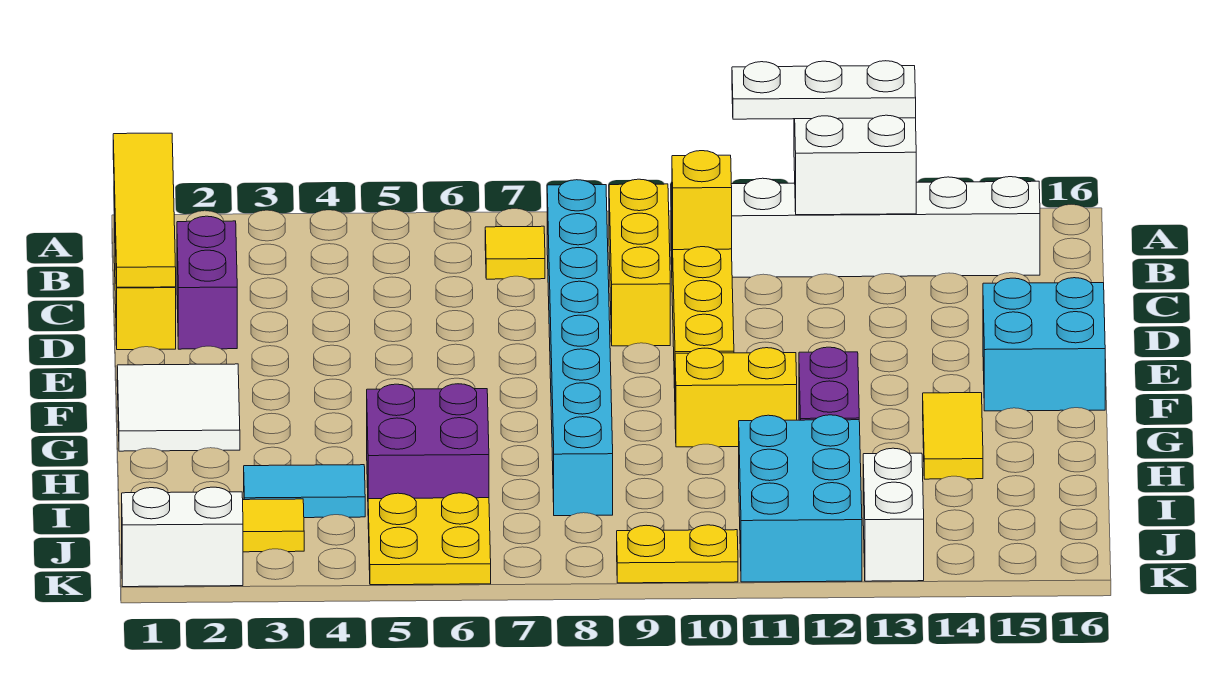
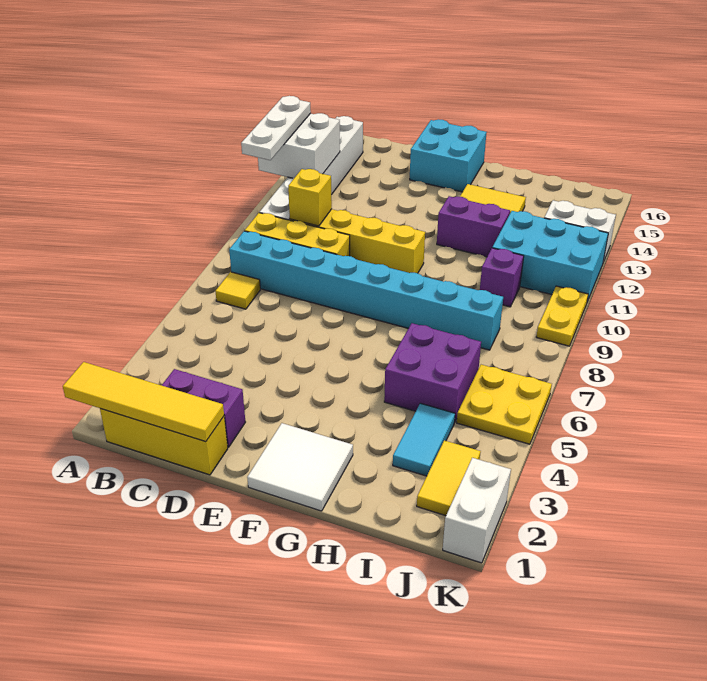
yellow brick G10:G11 level 1 -> none
none -> purple brick I10 level 1

